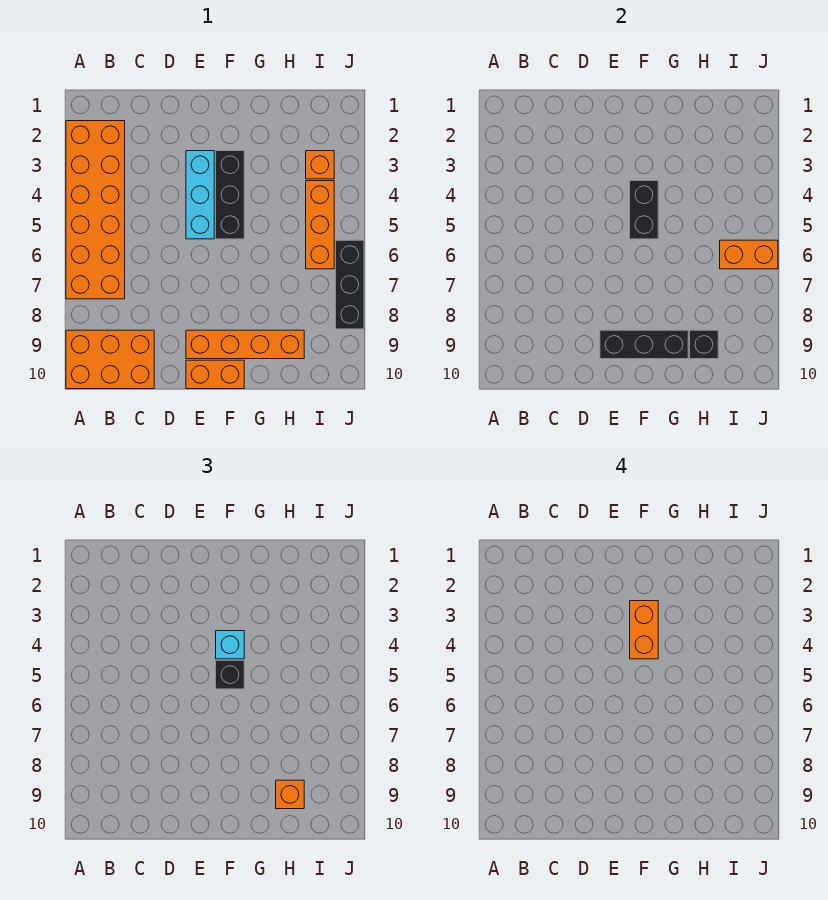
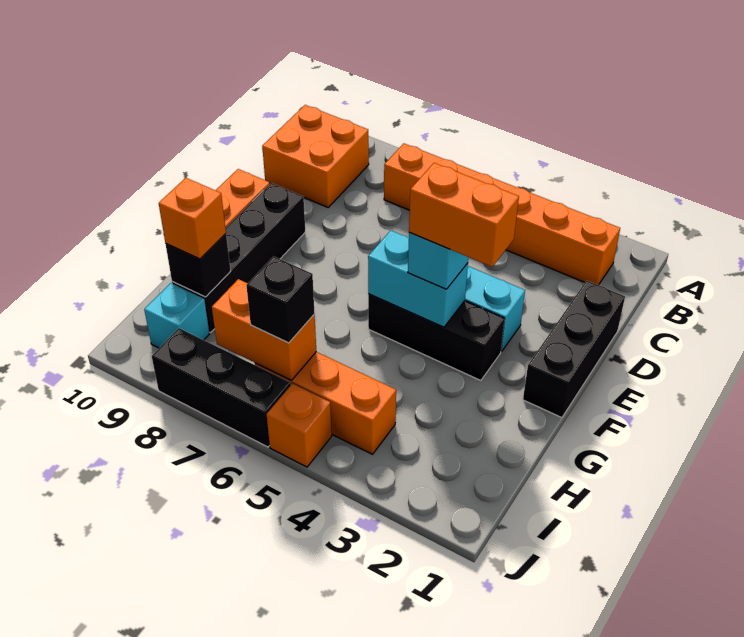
orange brick A2:B7 level 1 -> orange brick B2:B7 level 1
orange brick A9:C10 level 1 -> orange brick B9:C10 level 1
orange brick E9:H9 level 1 -> black brick E9:H9 level 1
black brick E9:G9 level 2 -> black brick D1:F1 level 1
black brick F4:F5 level 2 -> cyan brick F4:F5 level 2
black brick F5 level 3 -> black brick I6 level 3
orange brick I3 level 1 -> orange brick J5 level 1
orange brick I6:J6 level 2 -> orange brick I6:I7 level 2
none -> cyan brick I9 level 1

